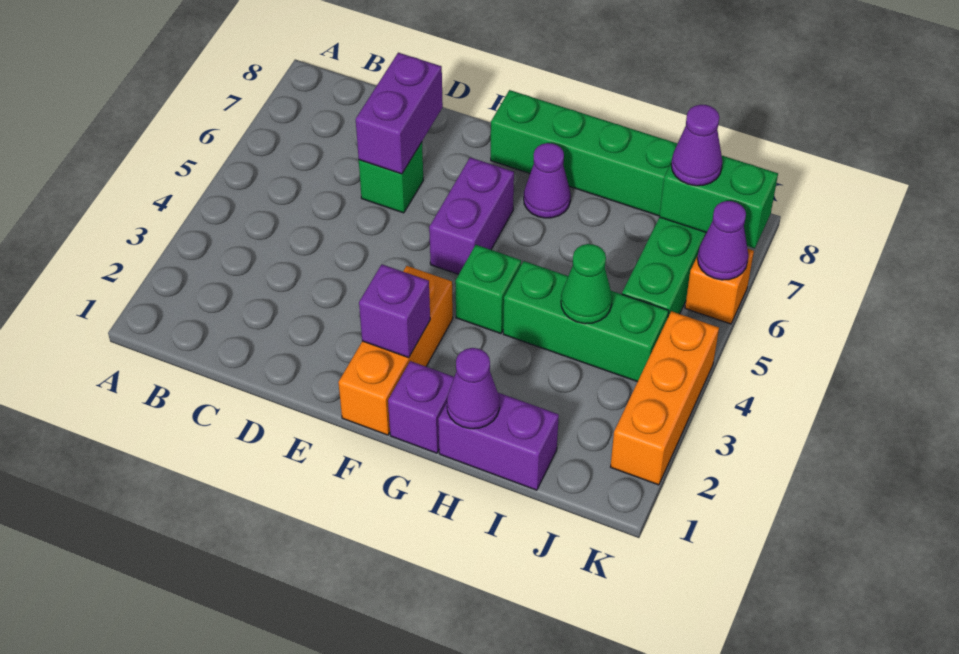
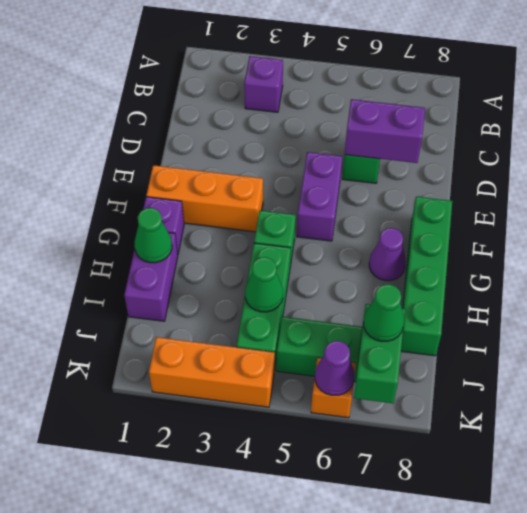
purple brick F2 level 2 -> purple brick B3 level 1
purple brick F5:F6 level 1 -> purple brick E5:F5 level 1
purple cone H1 level 2 -> green cone H1 level 2
purple cone J7 level 3 -> green cone J7 level 3

